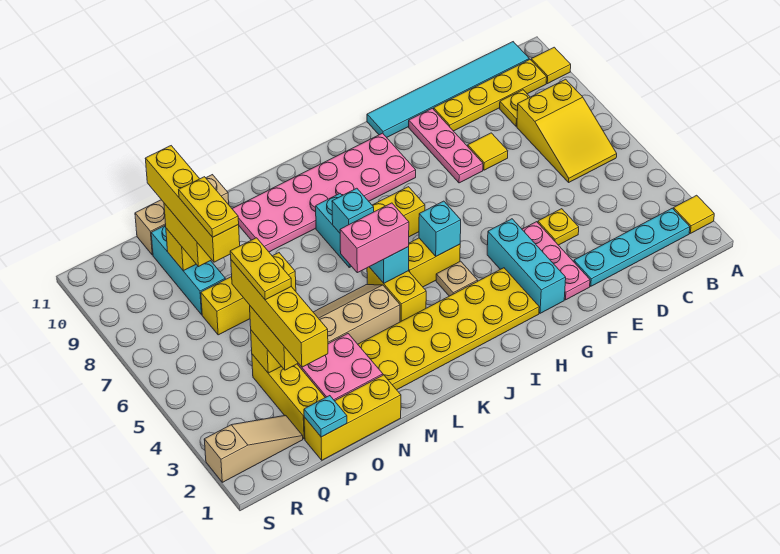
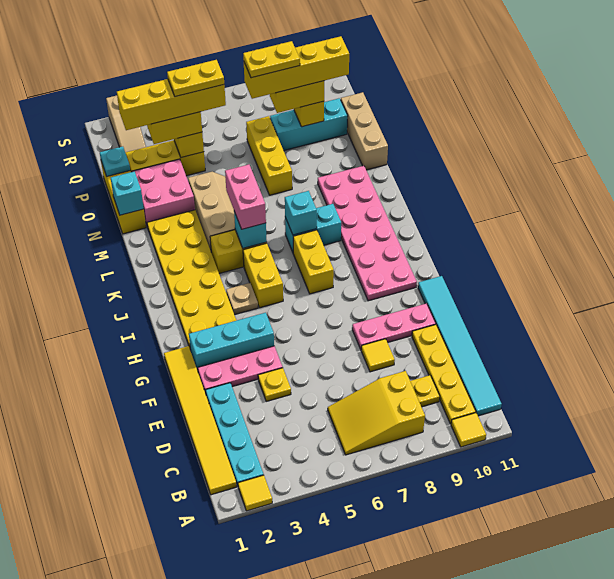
none -> yellow tile B1:G1 level 1
cyan brick I5 level 2 -> cyan brick N1 level 2

